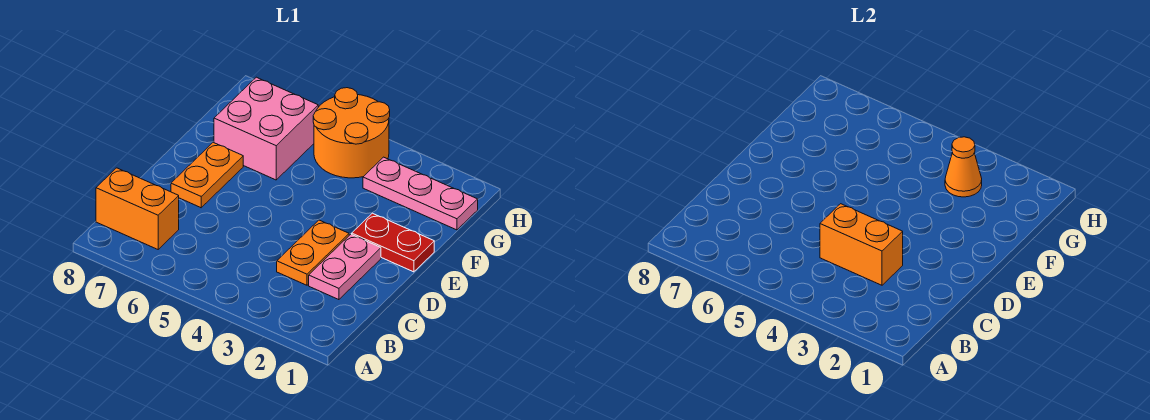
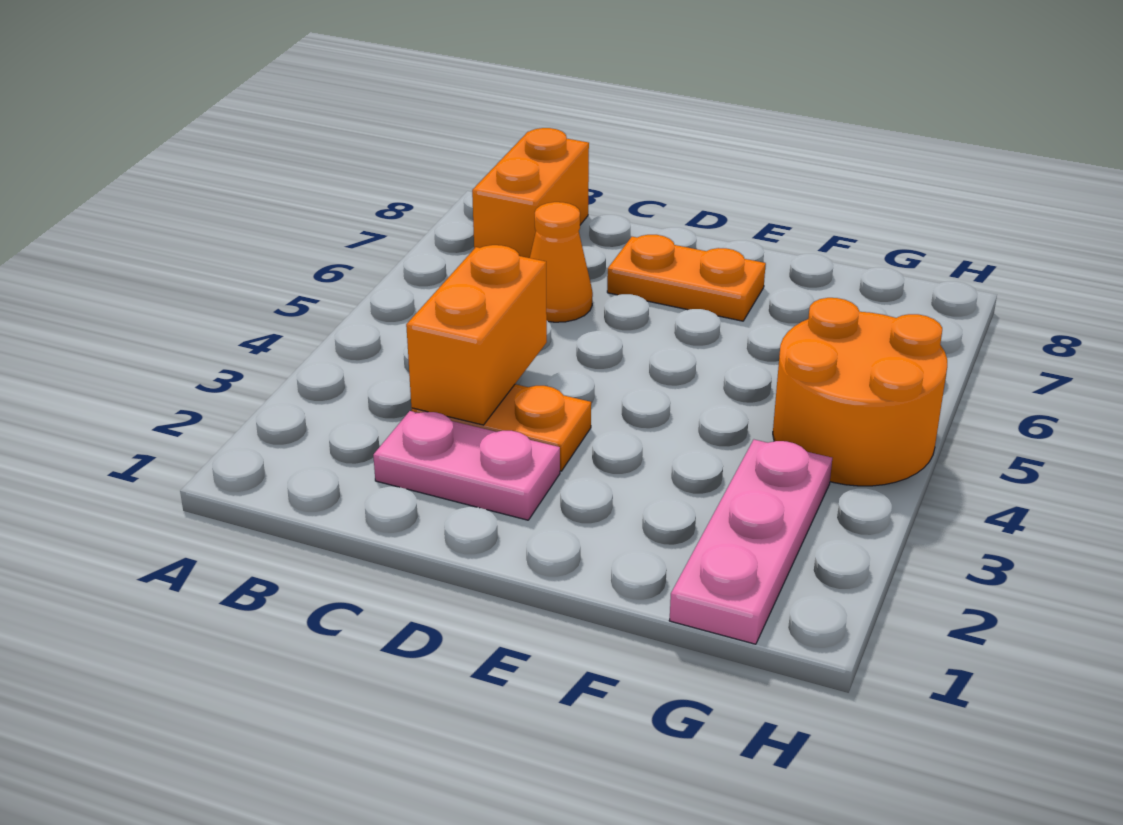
red plate E1:E2 level 1 -> none
pink brick F6:G7 level 1 -> none
orange cone G3 level 2 -> orange cone C6 level 1

